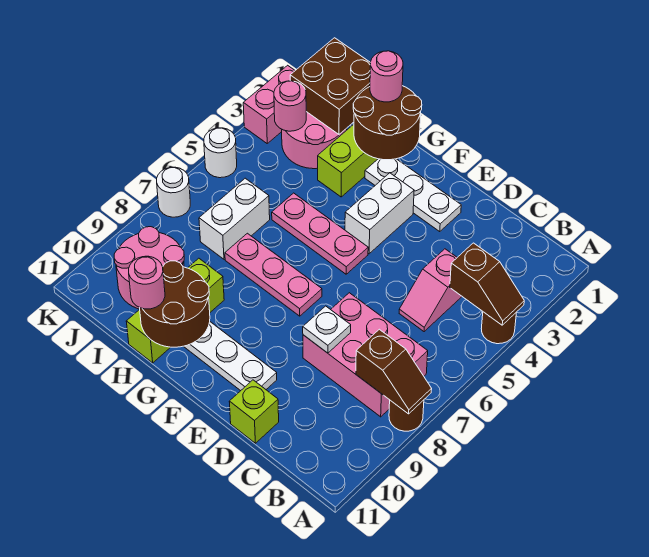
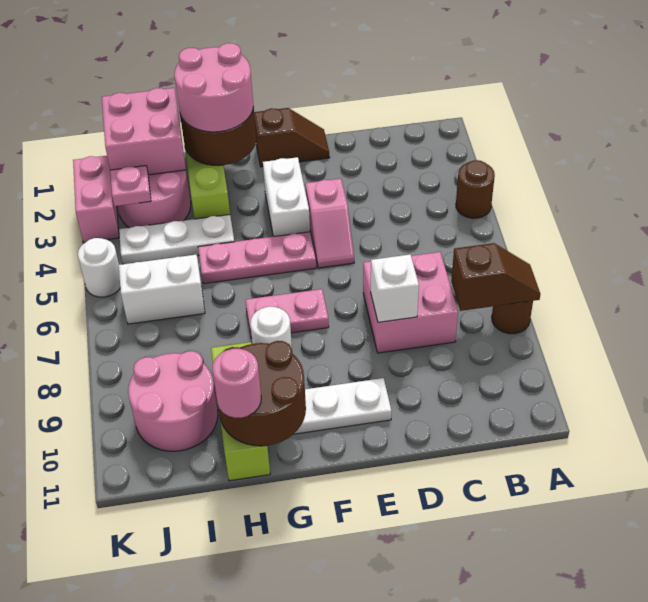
brown slope A4:B4 level 2 top B -> brown slope E1:F1 level 1 top F
pink brick B7:D8 level 1 -> pink brick C7:D8 level 1
pink slope C4:C5 level 1 top 4 -> pink slope E4:E5 level 1 top 4
white plate D8 level 2 -> white brick D8 level 2
lime brick D11 level 1 -> none
white plate E2:G2 level 1 -> white plate H4:J4 level 1
pink plate F7:H7 level 1 -> pink plate F7:G7 level 1
pink round brick H1 level 3 -> pink round brick G1:H2 level 3
brown brick I1:J2 level 2 -> pink brick I1:J2 level 2
white brick I6:I7 level 1 -> white brick I6:J6 level 1
pink round brick J3 level 2 -> pink plate J3 level 2
white round brick K7 level 1 -> white round brick G8 level 1

